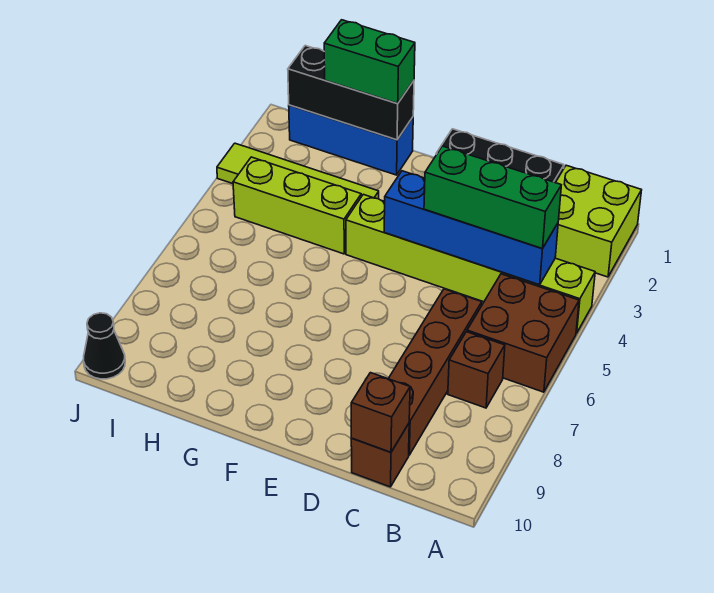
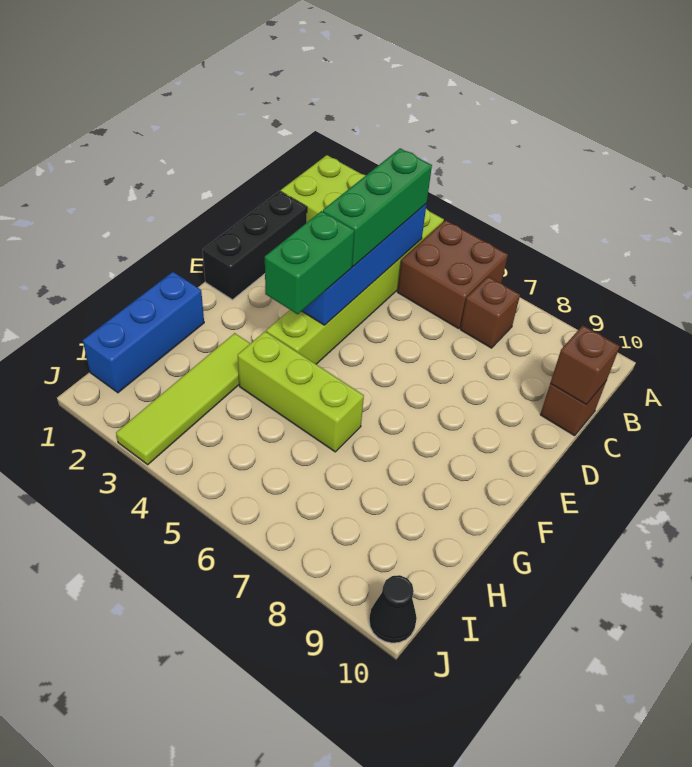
brown brick C6:C9 level 1 -> none
black brick G1:I1 level 2 -> none
green brick G1:H1 level 3 -> green brick E4:F4 level 3
lime brick G4:I4 level 1 -> lime brick G4:G6 level 1

